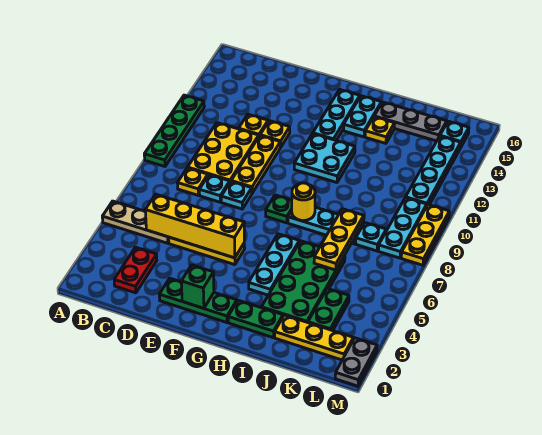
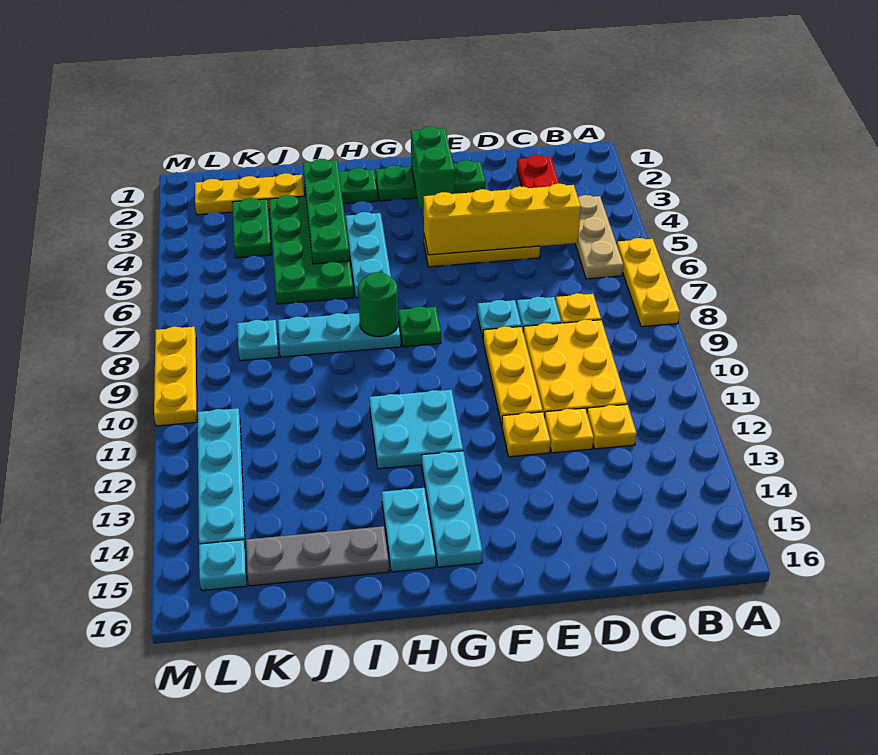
tan plate A5:C5 level 1 -> tan plate B4:B6 level 1
green plate A9:A12 level 1 -> green plate I2:I5 level 2
green brick F2 level 2 -> green brick F2:F3 level 2
yellow round brick H8 level 2 -> green round brick H8 level 2
yellow plate I14 level 1 -> yellow plate C12 level 1
yellow plate J6:J8 level 2 -> yellow plate A6:A8 level 1
cyan plate L8:L10 level 1 -> none
grey plate M1:M2 level 1 -> none

